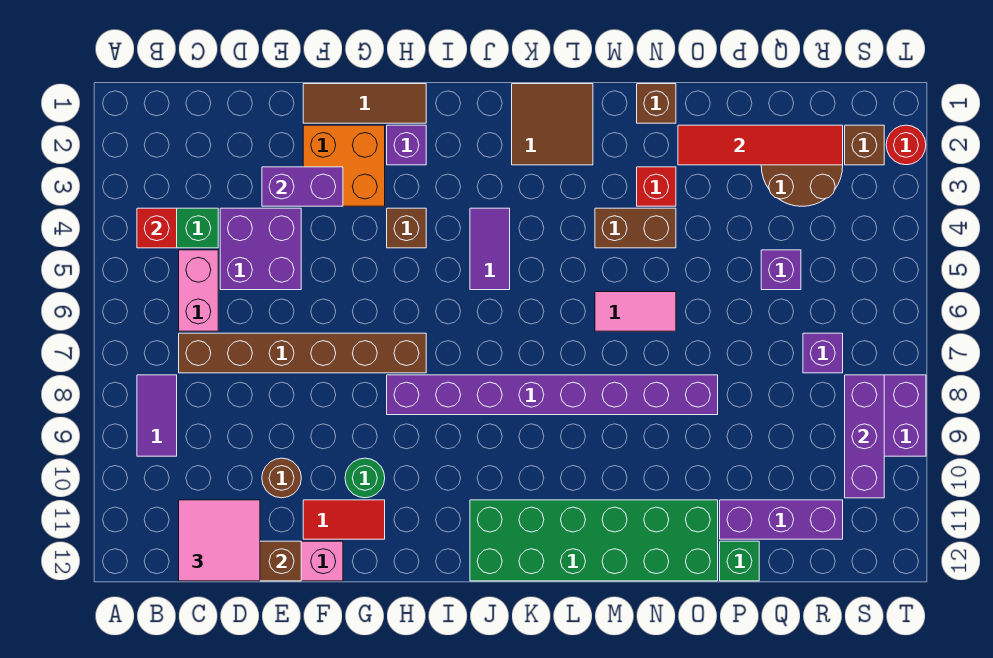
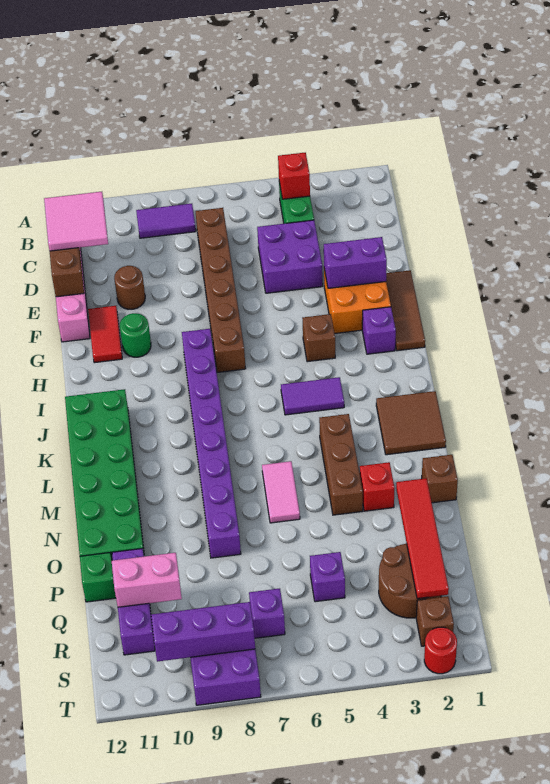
pink brick C5:C6 level 1 -> pink brick Q10:Q11 level 2
purple brick E3:F3 level 2 -> purple brick F2:F3 level 2
brown brick M4:N4 level 1 -> brown brick L4:N4 level 1

